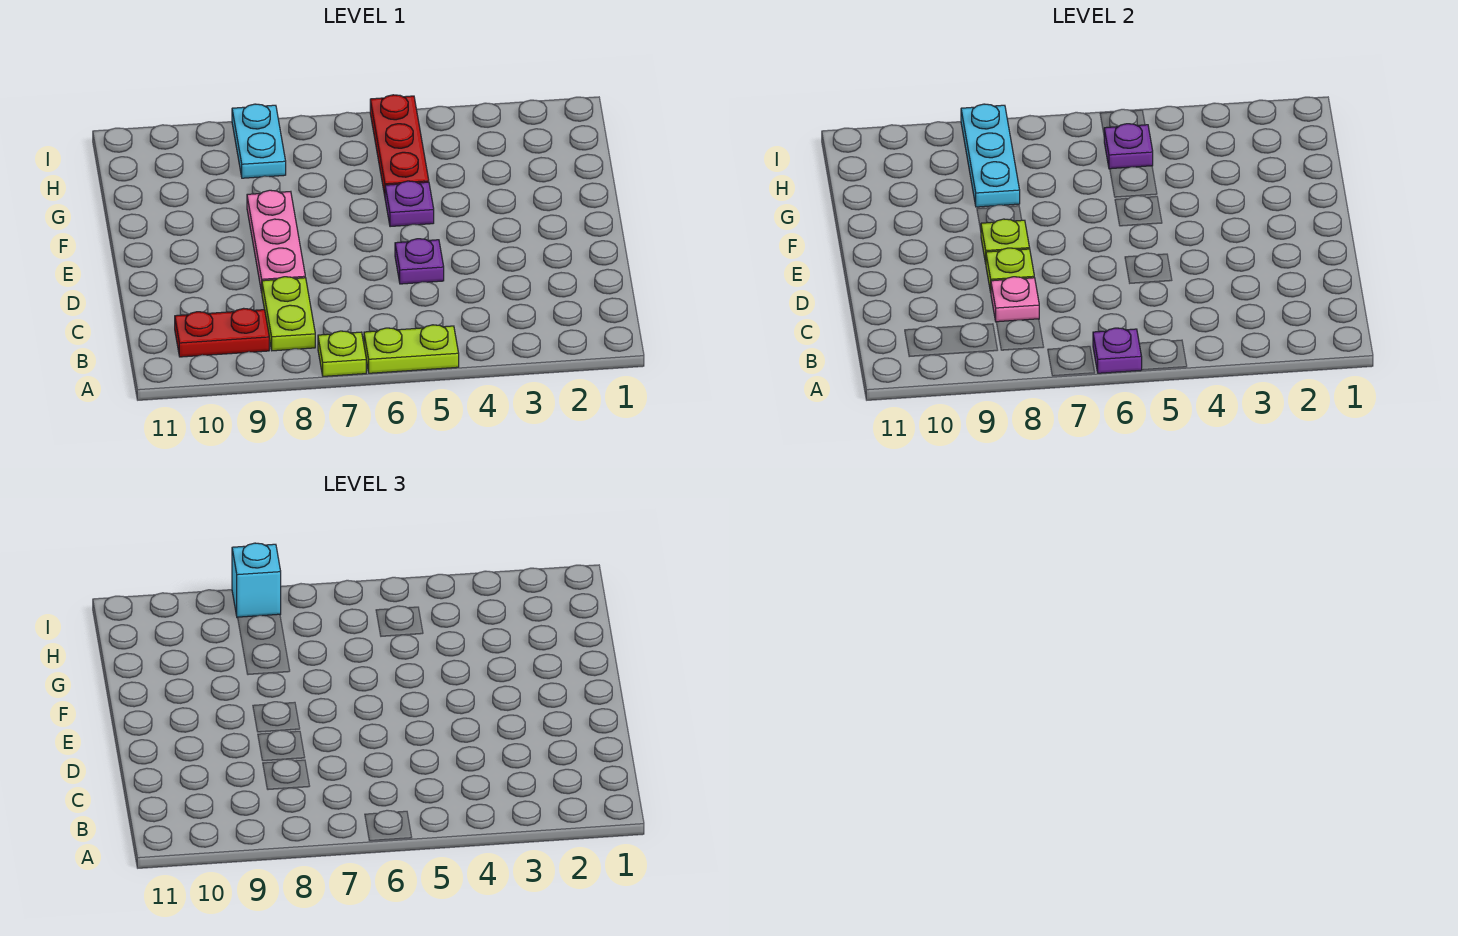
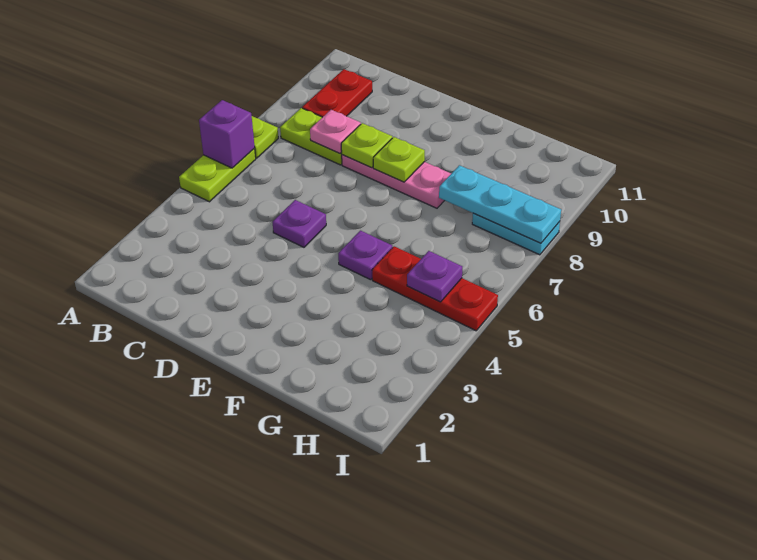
purple plate A6 level 2 -> purple brick A6 level 2
cyan brick I8 level 3 -> none

